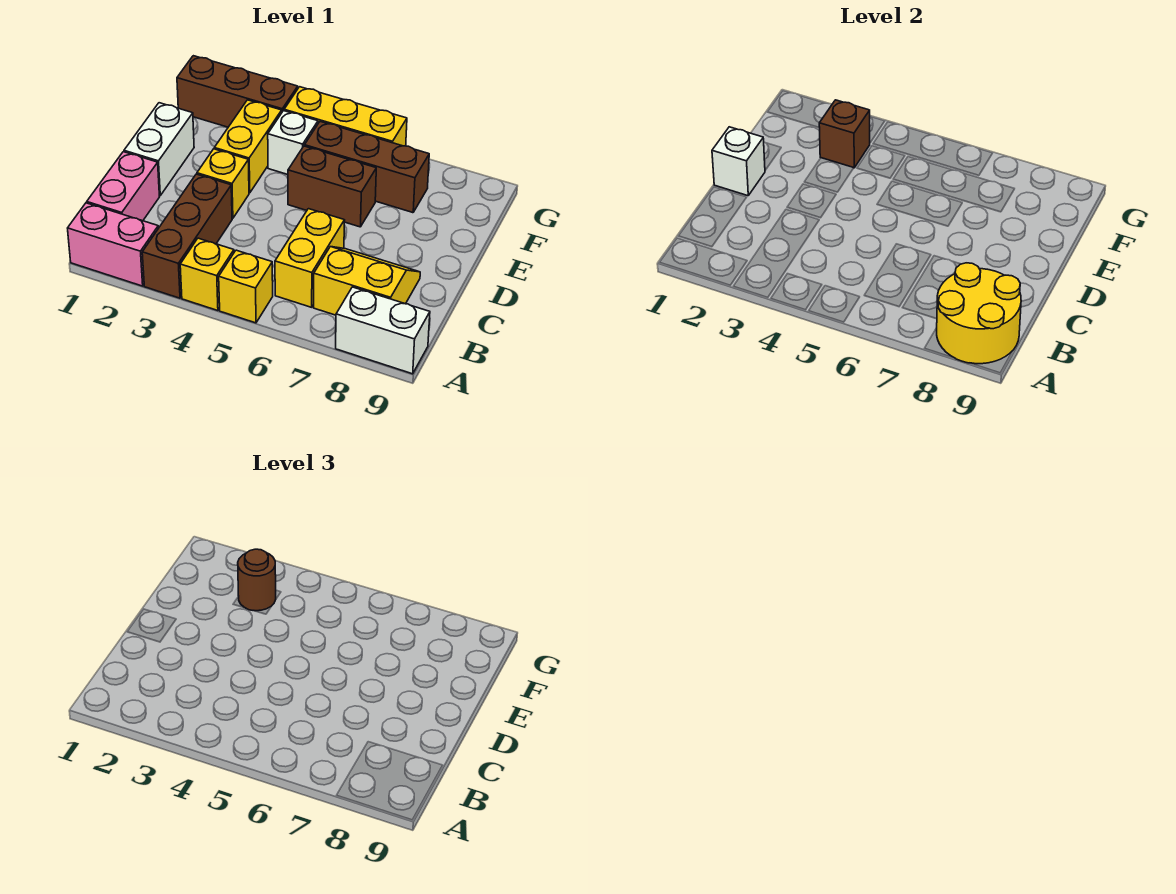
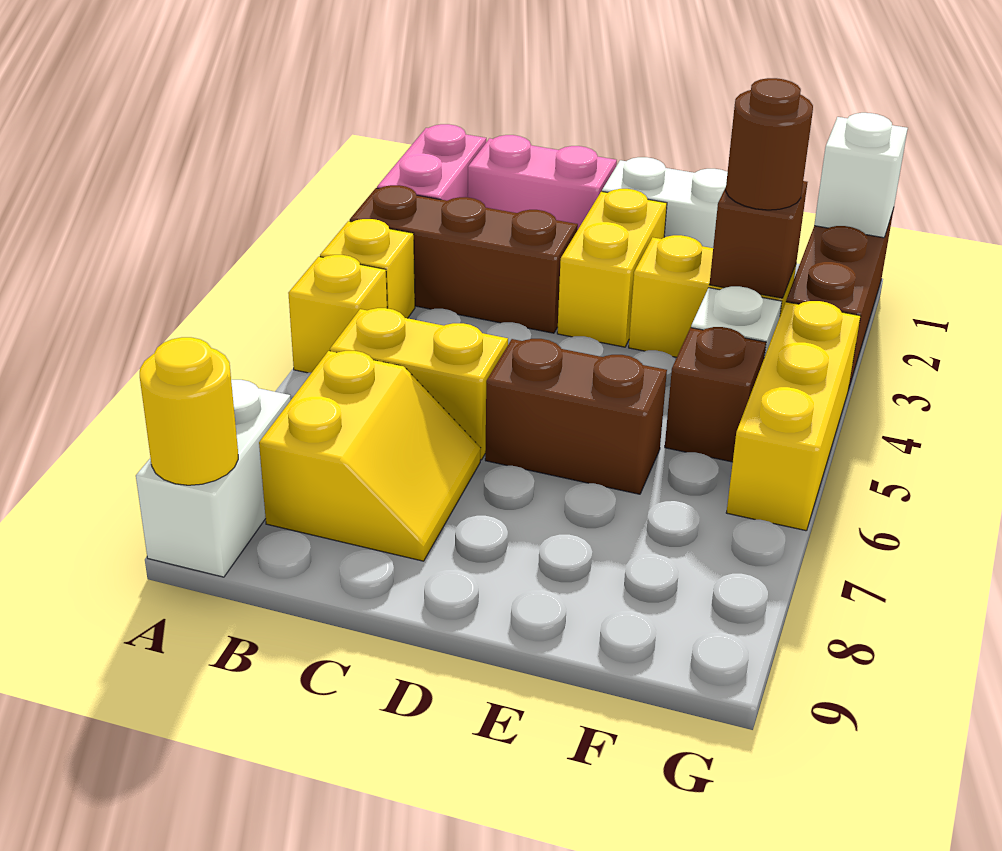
yellow round brick A8:B9 level 2 -> yellow round brick A9 level 2
white brick D1 level 2 -> white brick G1 level 2
yellow brick D3 level 1 -> yellow brick D2:D3 level 1
brown brick E5:E6 level 1 -> brown brick D6:E6 level 1
brown brick F5:F7 level 1 -> brown brick F5 level 1

